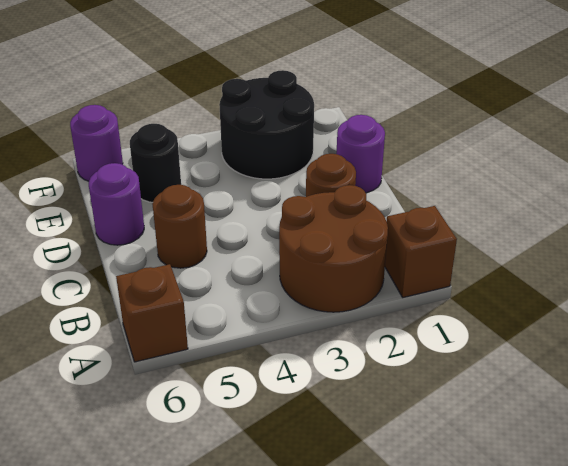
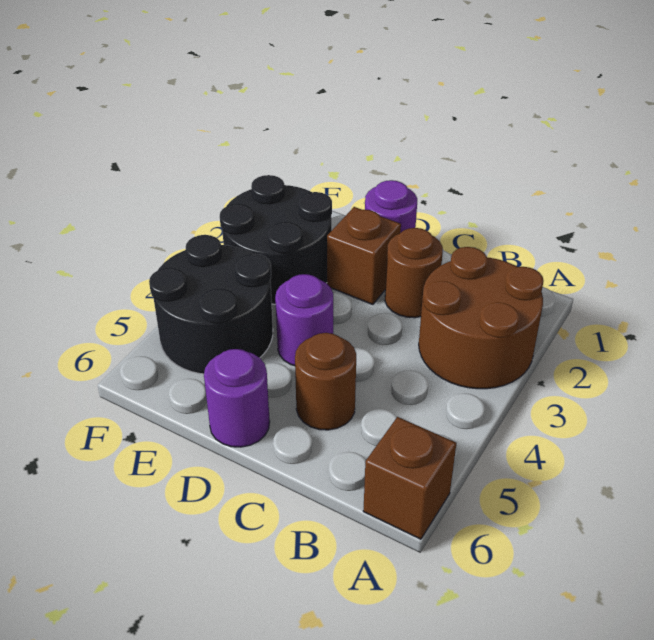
brown brick A1 level 1 -> brown brick D2 level 1
black round brick E5 level 1 -> black round brick E4:F5 level 1
purple round brick F6 level 1 -> purple round brick D4 level 1

